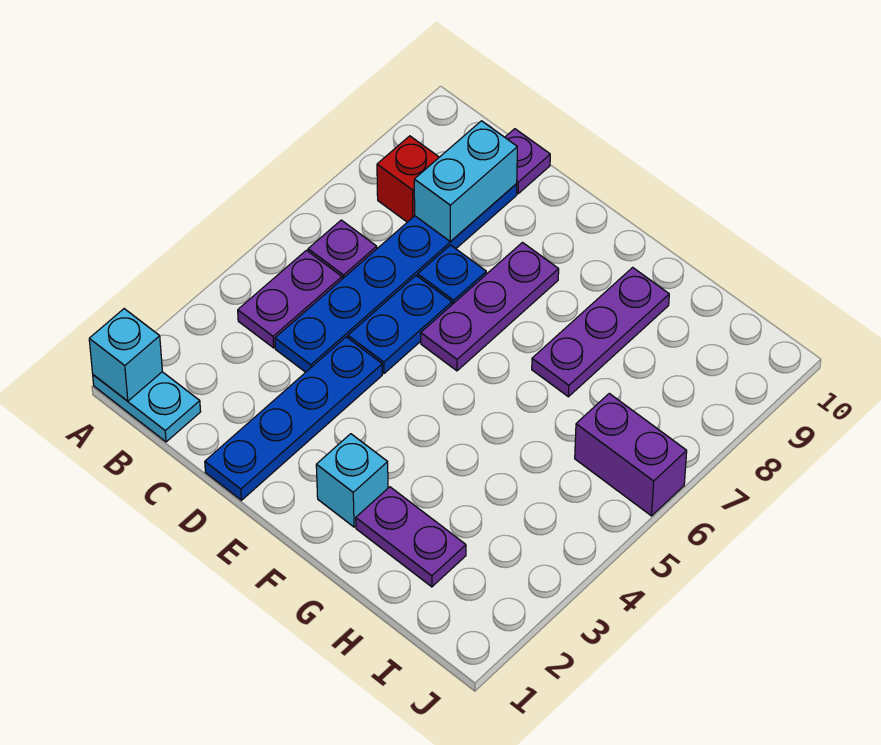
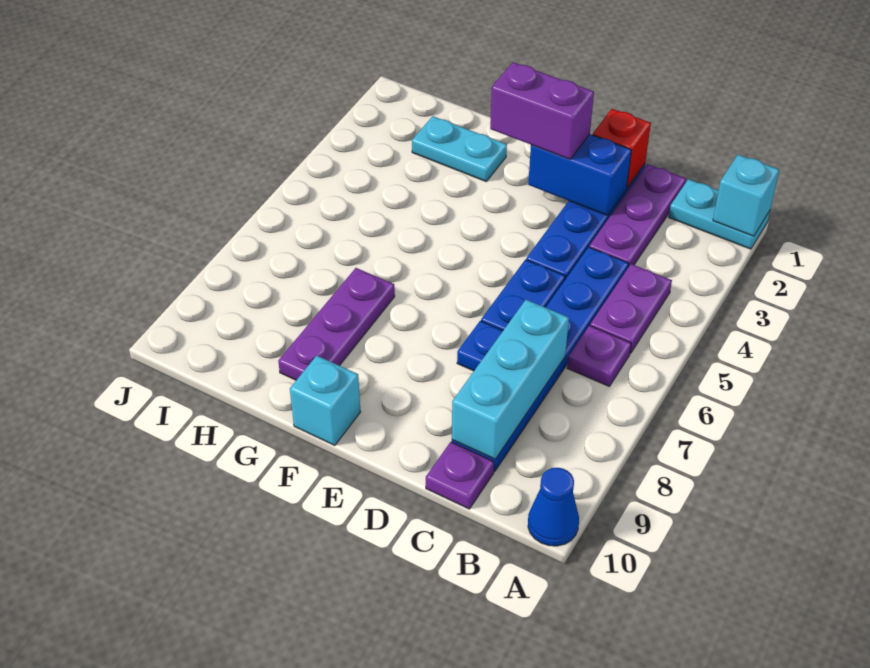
none -> blue cone A10 level 1
red brick B8 level 1 -> red brick D1 level 2
cyan brick C8:C9 level 2 -> cyan brick C7:C9 level 2
none -> blue brick D2:E2 level 2
purple plate E6:E8 level 1 -> purple plate C1:C3 level 1
cyan brick F2 level 1 -> cyan brick F10 level 1
purple plate G2:H2 level 1 -> cyan plate G2:H2 level 1
purple brick I6:J6 level 1 -> purple brick E2:F2 level 3

